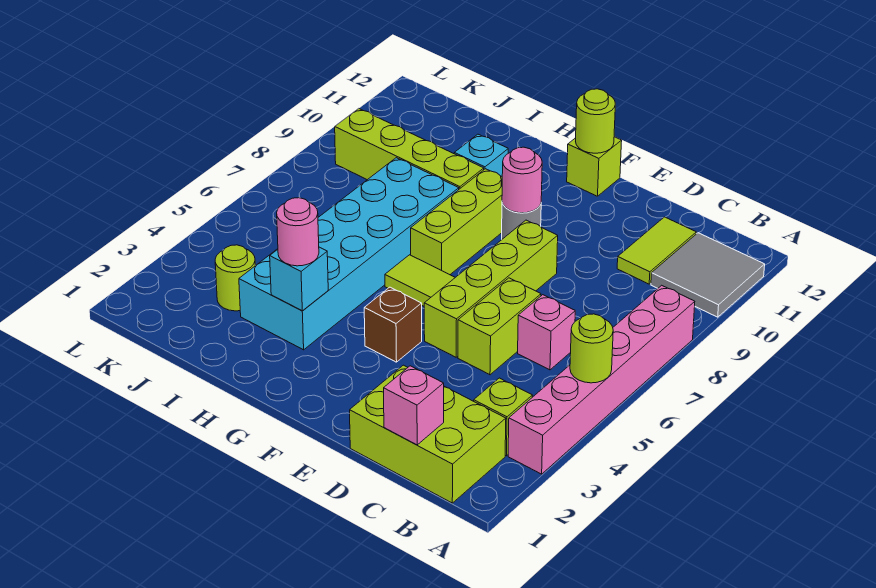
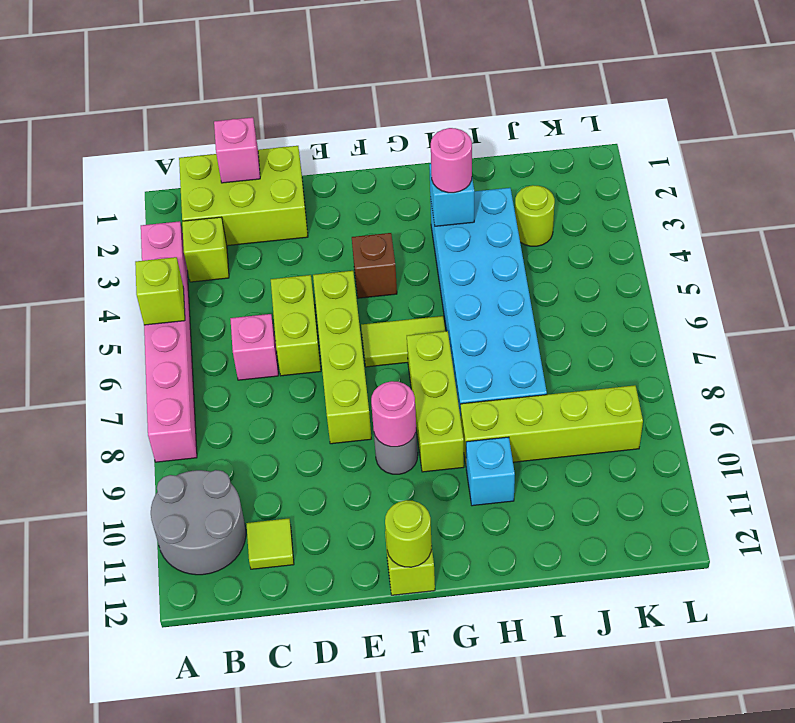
lime round brick A5 level 2 -> lime brick A5 level 2
grey tile A10:B11 level 1 -> grey round brick A10:B11 level 1
lime tile C10:C11 level 1 -> lime tile C11 level 1

